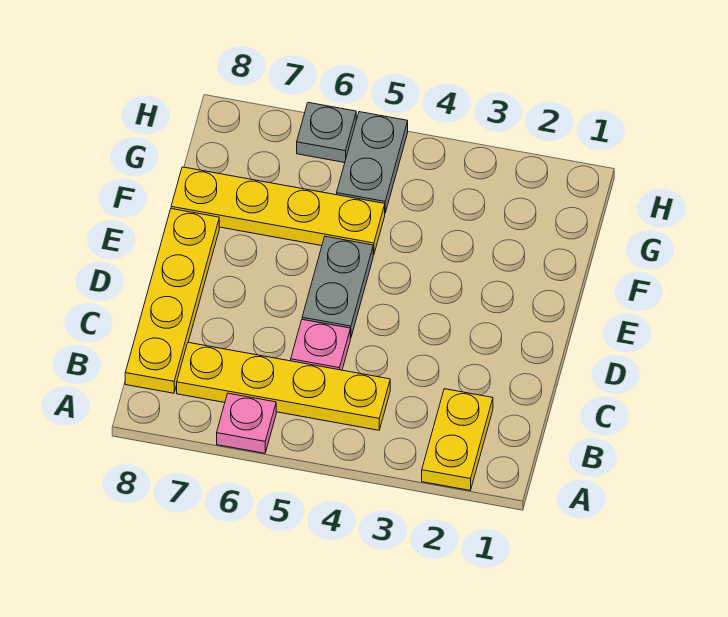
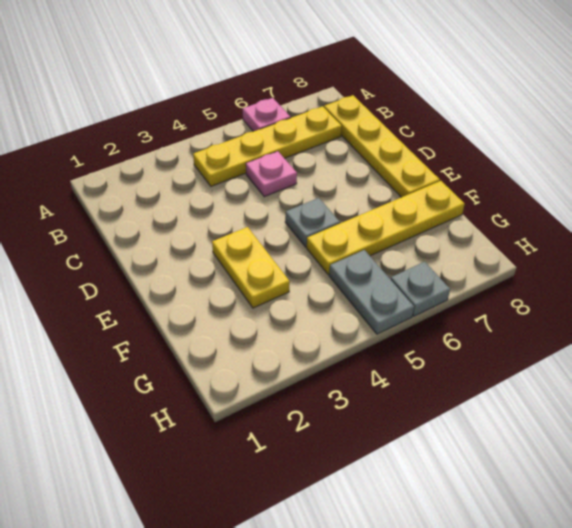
yellow plate A2:B2 level 1 -> yellow plate E3:F3 level 1
grey plate D5:E5 level 1 -> grey plate E5 level 1

